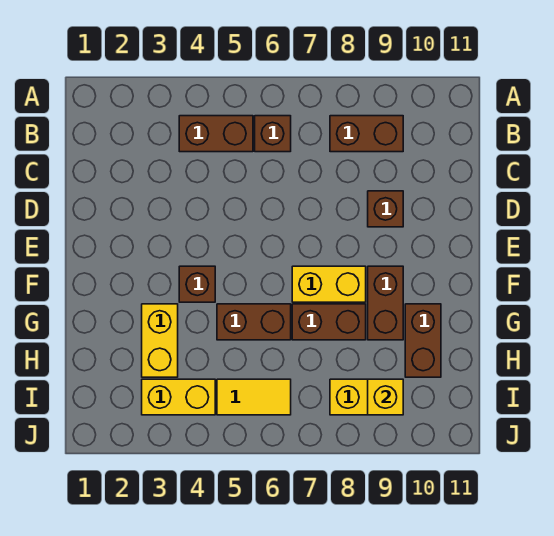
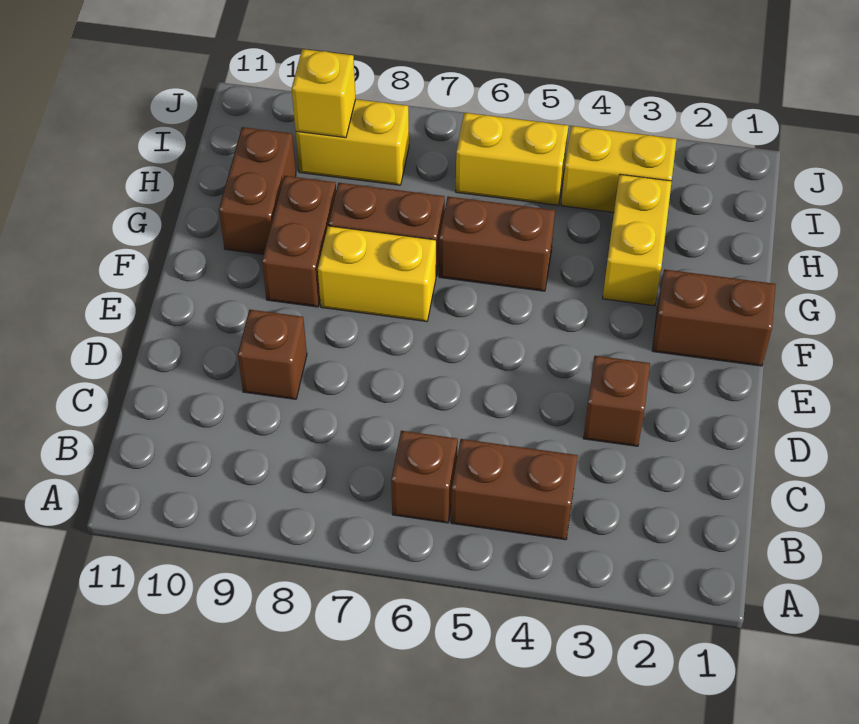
brown brick B8:B9 level 1 -> brown brick F1:F2 level 1
brown brick F4 level 1 -> brown brick D3 level 1
yellow tile I5:I6 level 1 -> yellow brick I5:I6 level 1

